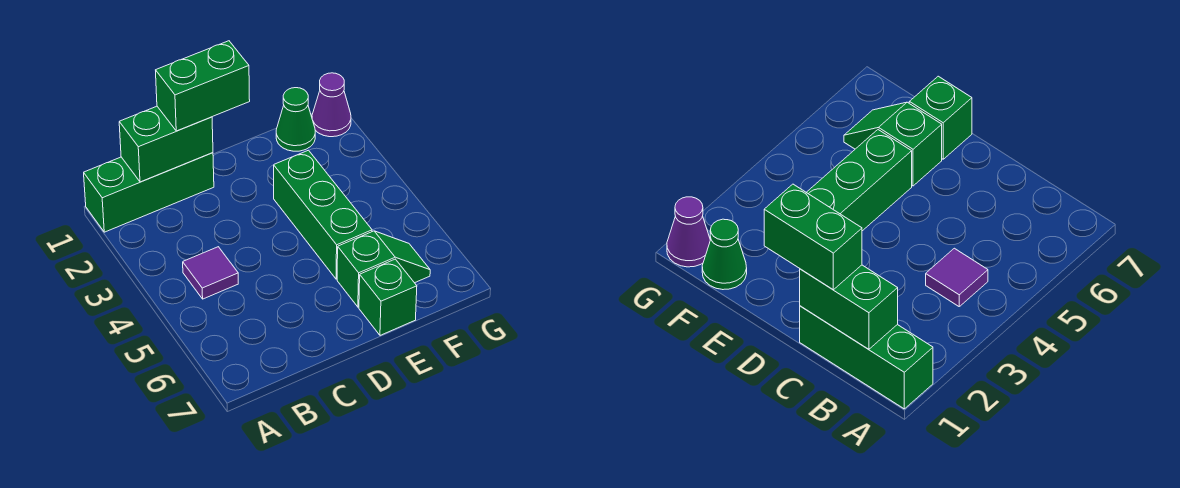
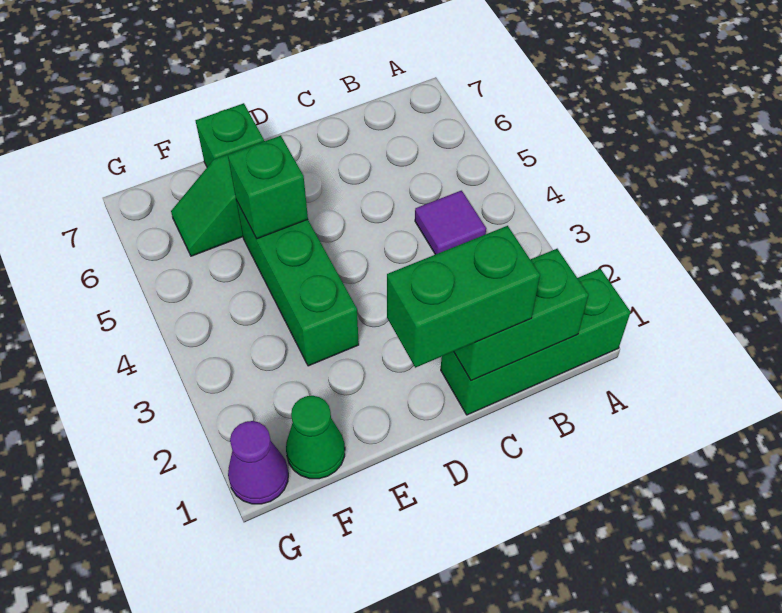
none -> green brick E5 level 2

